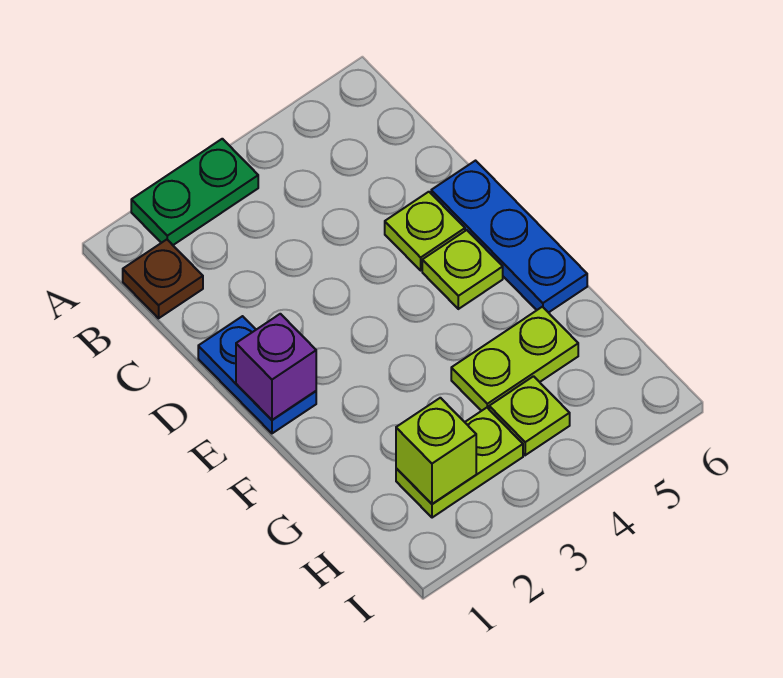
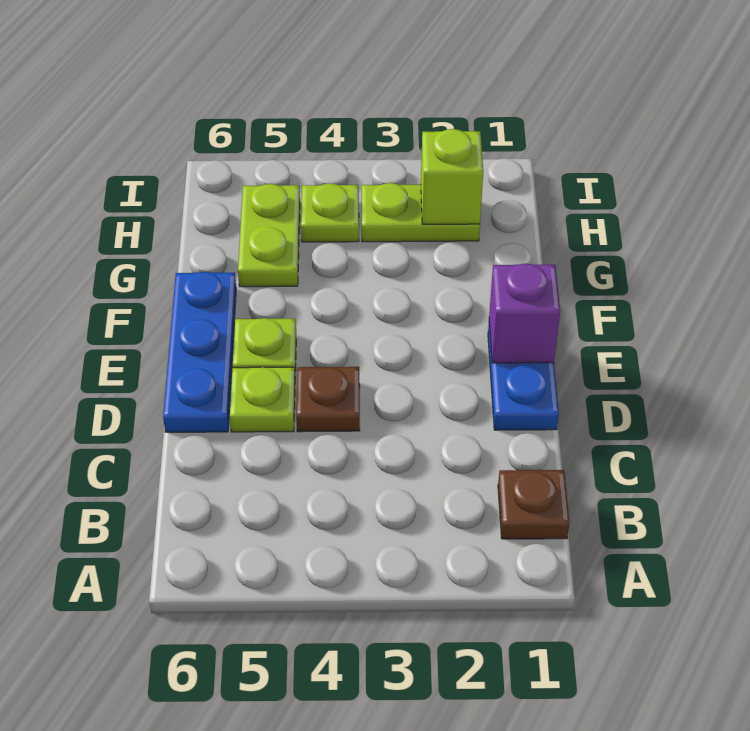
green plate A2:A3 level 1 -> none
none -> brown plate D4 level 1
lime plate G4:G5 level 1 -> lime plate G5:H5 level 1

